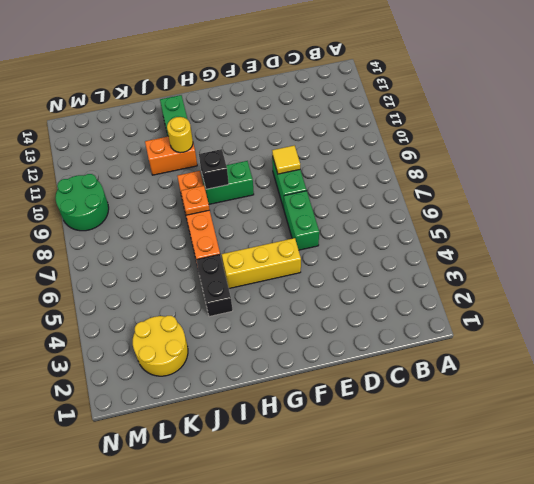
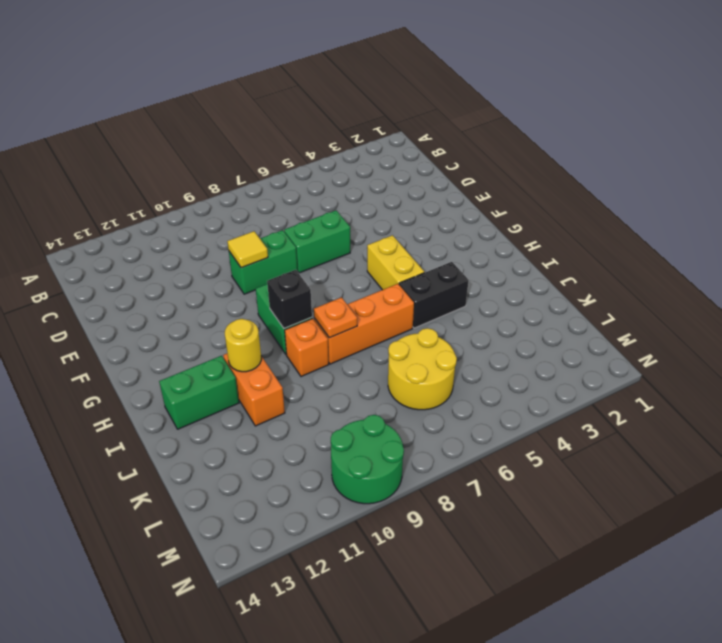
yellow brick F5:H5 level 1 -> yellow brick G5:H5 level 1
yellow round brick K2:L3 level 1 -> yellow round brick K6:L7 level 1

